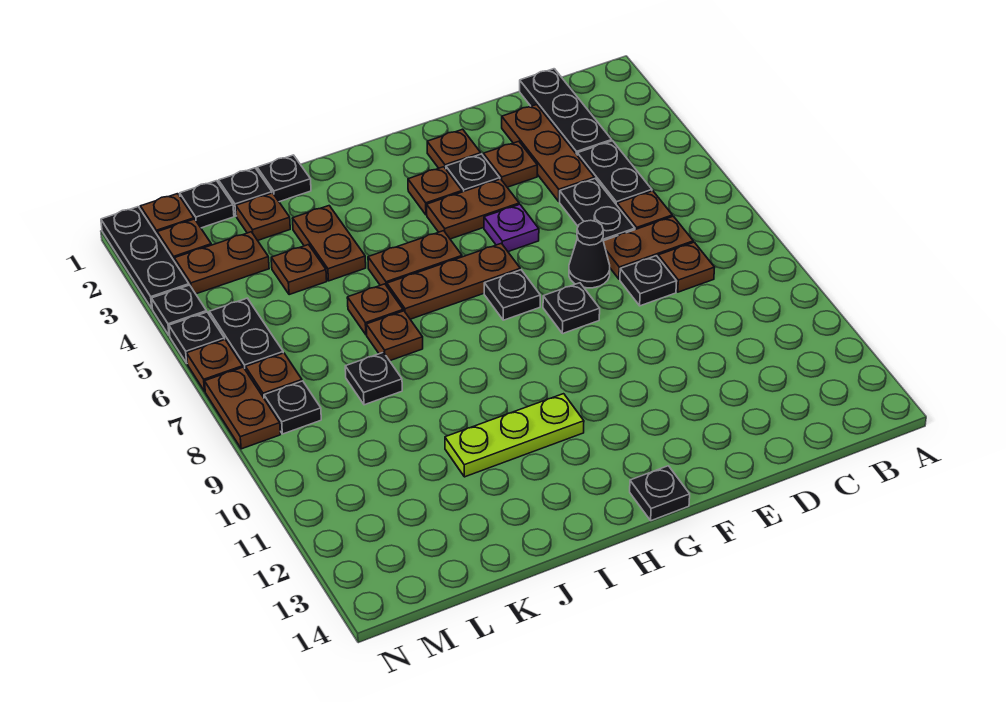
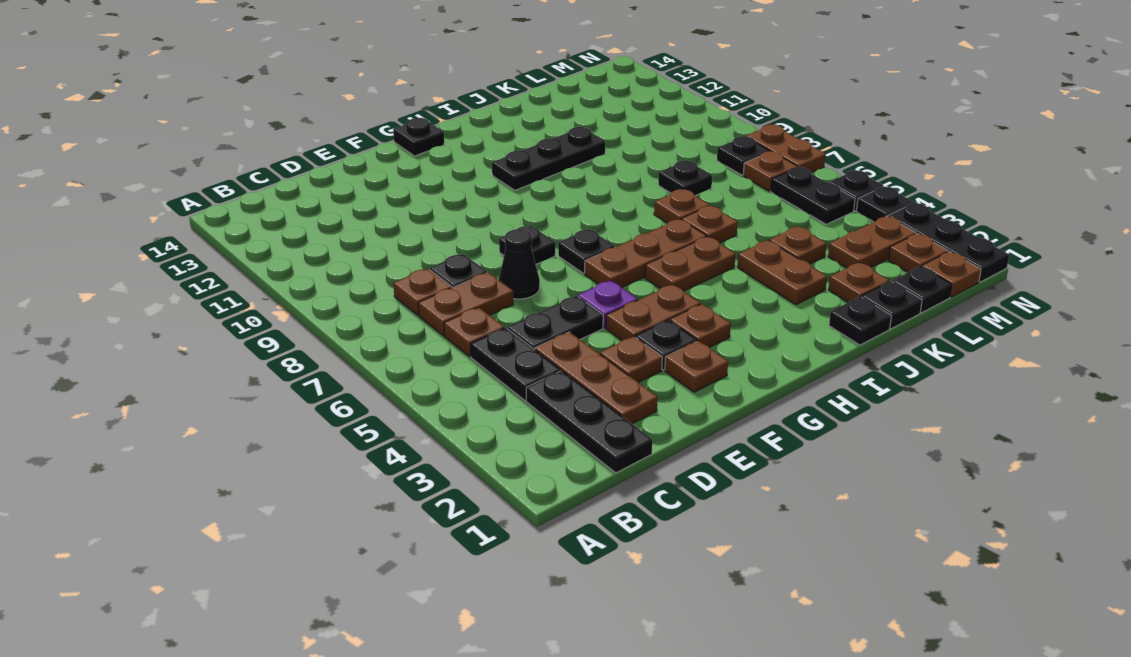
black plate D5:D6 level 1 -> black plate D5:E5 level 1
lime plate H11:J11 level 1 -> black plate H11:J11 level 1
brown plate N6 level 1 -> none

